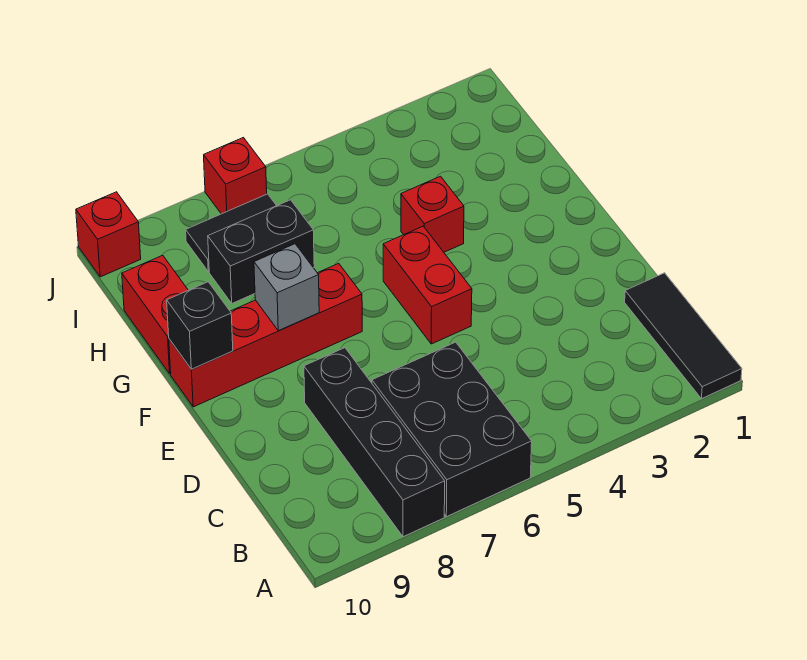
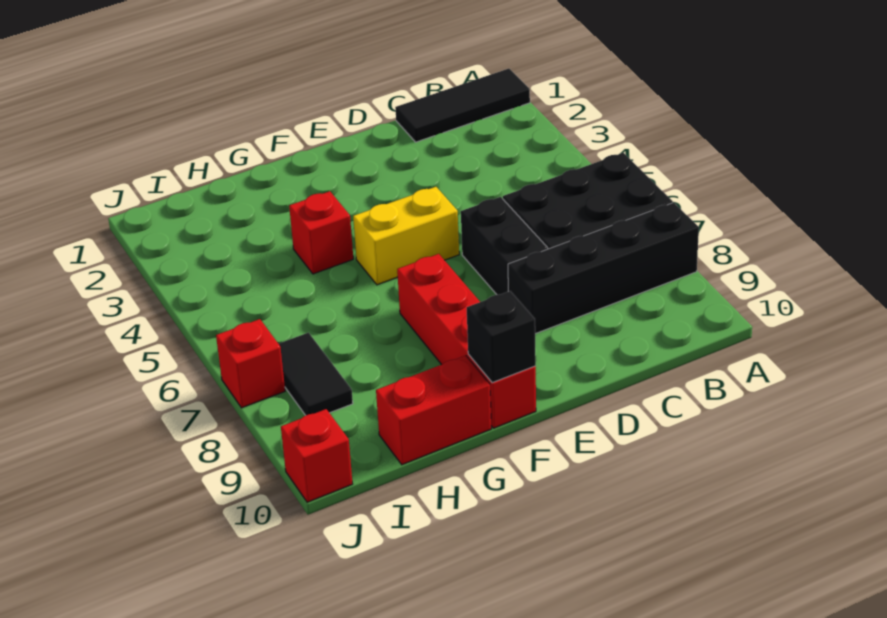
red brick E5:F5 level 1 -> yellow brick E5:F5 level 1
grey brick F8 level 2 -> none
black brick H7:H8 level 1 -> black brick D6:D7 level 1

